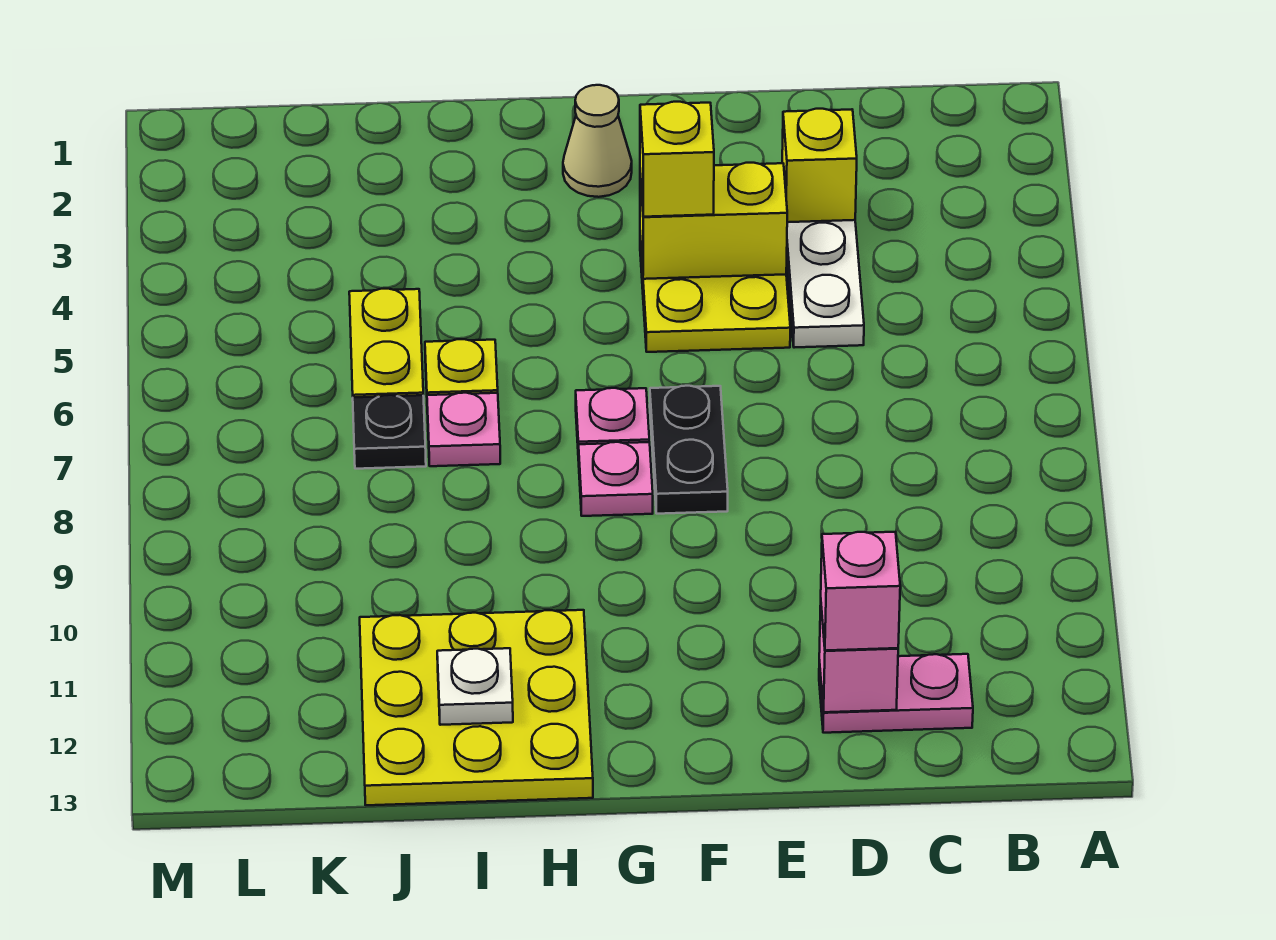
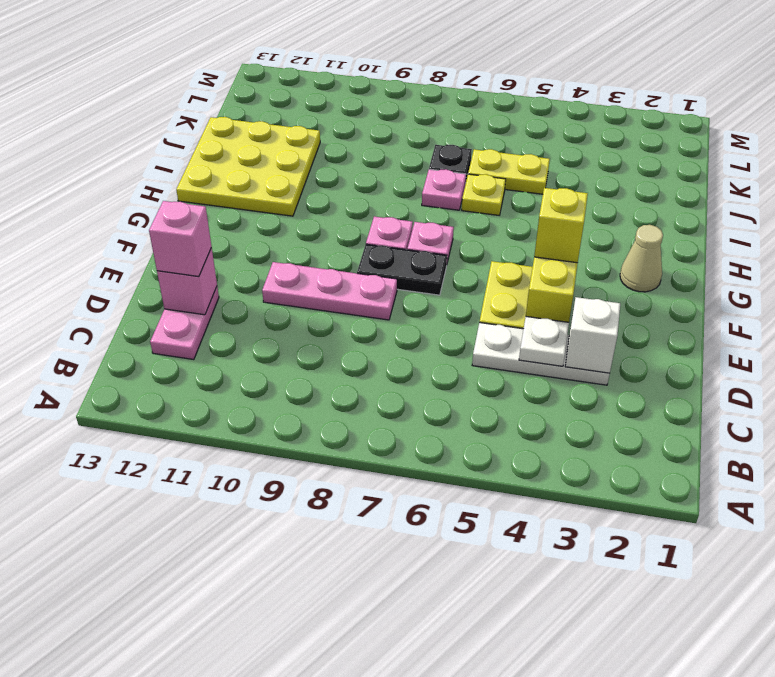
yellow brick D3 level 2 -> white brick D3 level 2
none -> pink plate E8:E10 level 1
white plate I12 level 2 -> white plate D4 level 2

